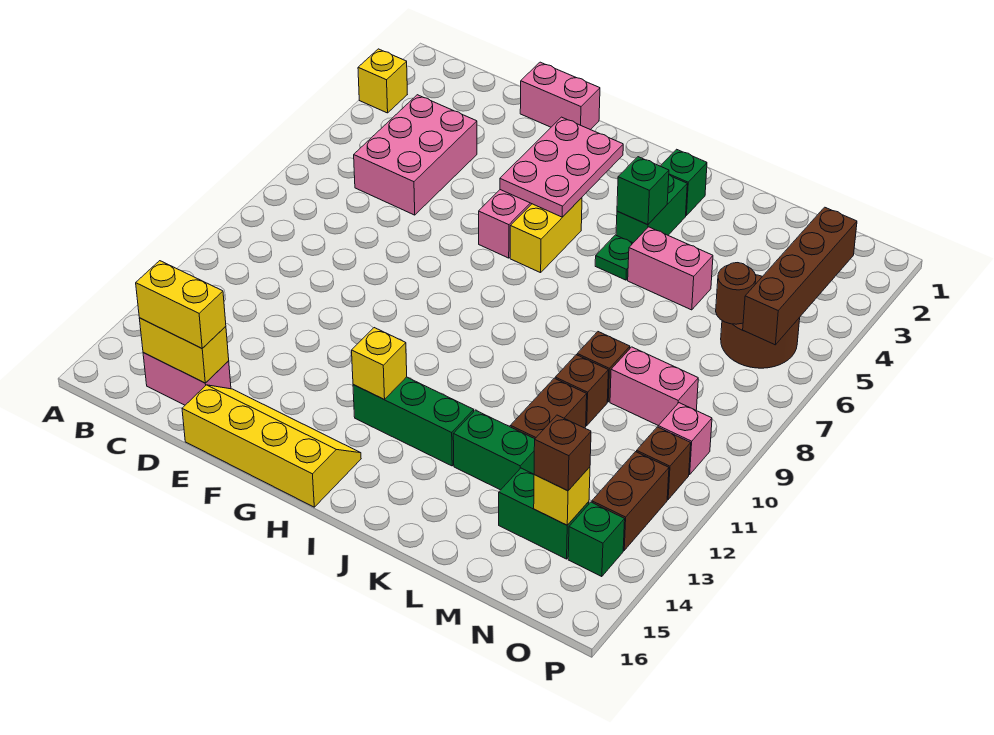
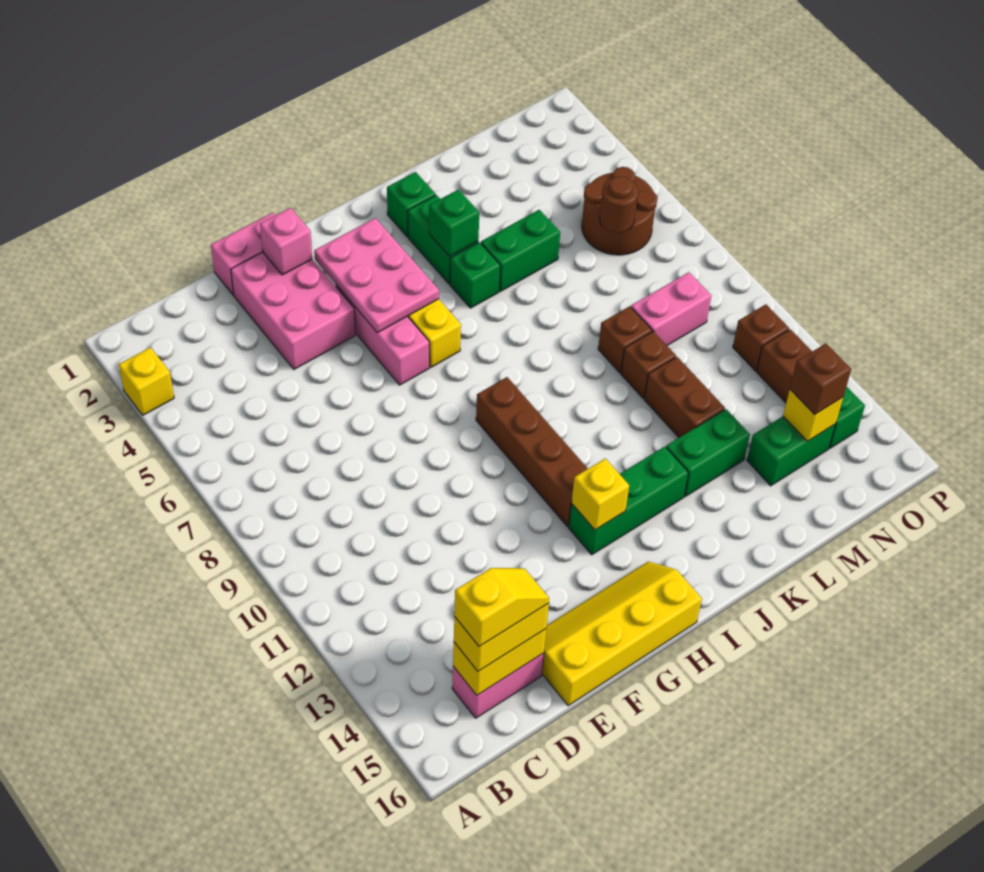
pink brick C4:D6 level 1 -> pink brick E2:F4 level 1
none -> yellow slope C15:D15 level 4 top C
green plate J5 level 1 -> green brick J5 level 1
pink brick K5:L5 level 1 -> green brick K5:L5 level 1
brown brick O3:O6 level 2 -> brown brick H9:H12 level 1
pink brick O10 level 1 -> pink brick F2 level 2

